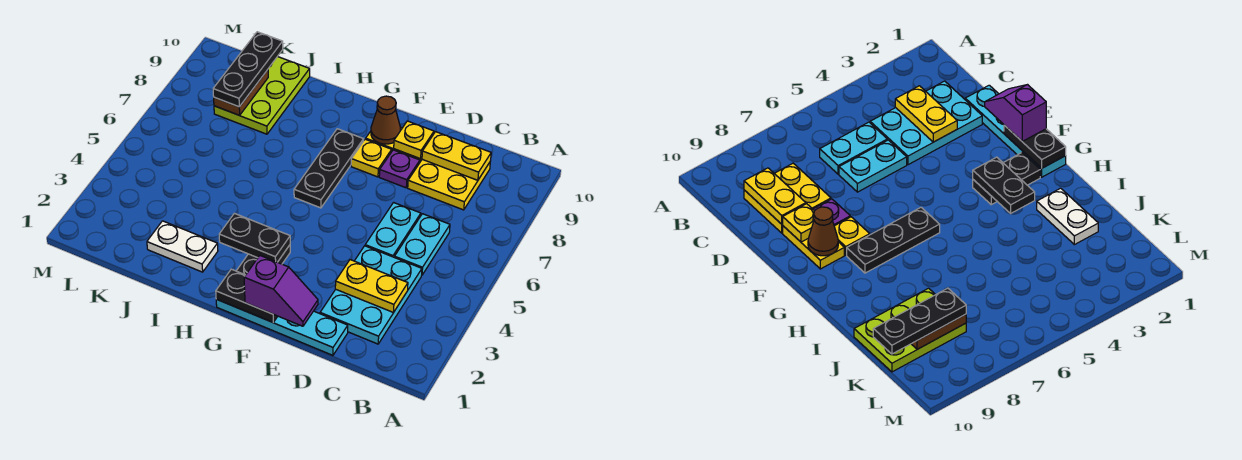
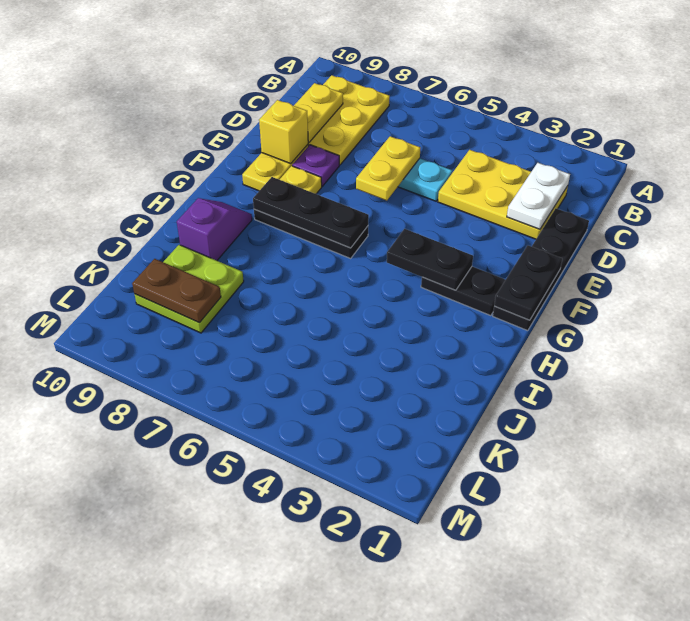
cyan plate C2:D4 level 1 -> yellow plate C2:D4 level 1
yellow plate C3:D3 level 2 -> yellow plate D6:E6 level 2
cyan plate C5:C6 level 1 -> none
yellow plate C8:D9 level 1 -> yellow plate B8:D9 level 1
cyan plate D1:G1 level 1 -> black plate D1:G1 level 1
purple slope E1:F1 level 3 top F -> purple slope H9:I9 level 1 top I
yellow plate E9 level 2 -> yellow brick E9 level 2
brown cone F9 level 2 -> none
black plate G3:H3 level 2 -> black plate G3:G4 level 2
white plate I2:J2 level 1 -> white plate C2:D2 level 2
lime plate J8:K10 level 1 -> lime plate J8:K9 level 1
black plate K8:K10 level 3 -> black plate G6:G8 level 2

